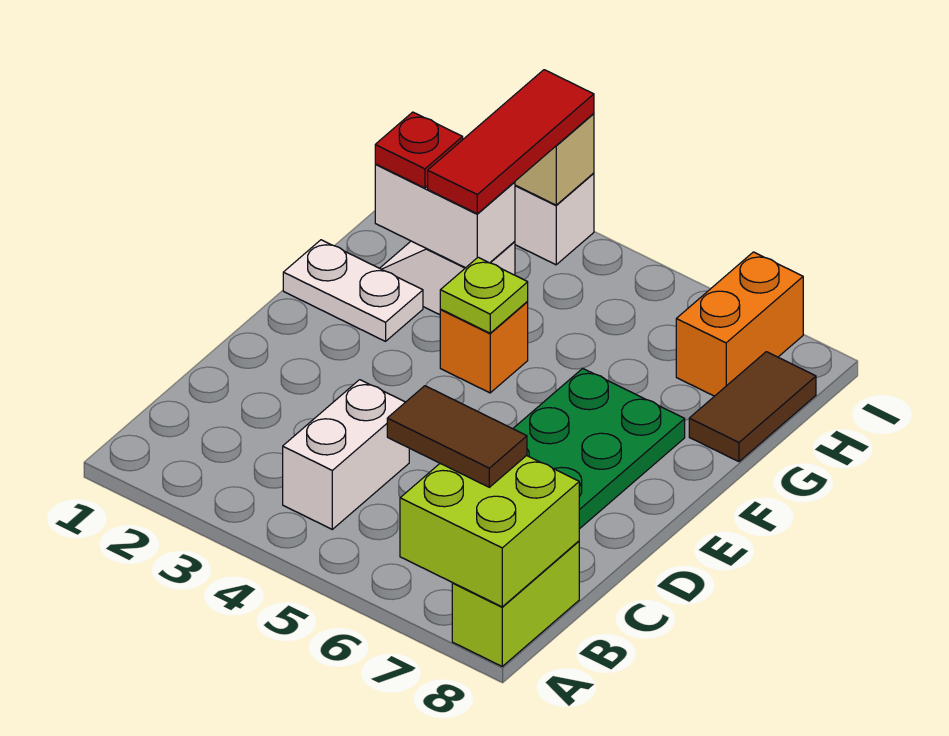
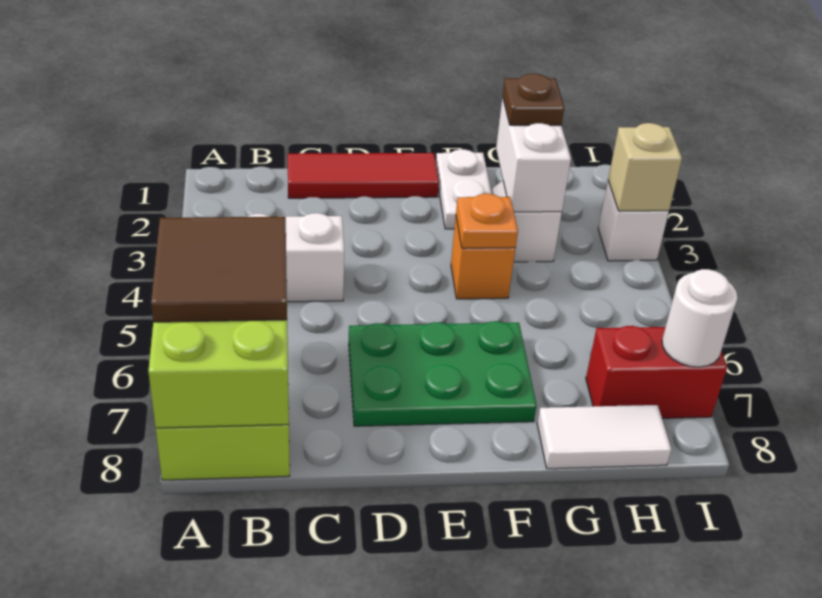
brown tile B6:B7 level 3 -> brown tile A6:B7 level 3
lime plate F4 level 2 -> orange plate F4 level 2
red plate G2 level 3 -> brown plate G2 level 3
red tile G3:I3 level 3 -> red tile C1:E1 level 1
brown tile G8:H8 level 1 -> white tile G8:H8 level 1
orange brick H7:I7 level 1 -> red brick H7:I7 level 1
none -> white round brick I7 level 2

